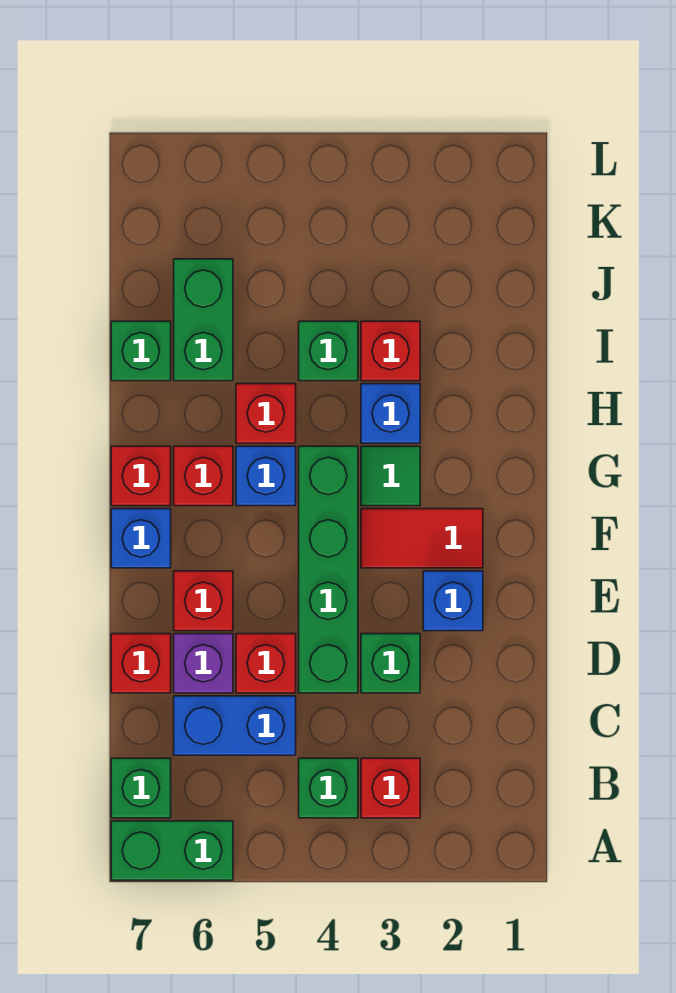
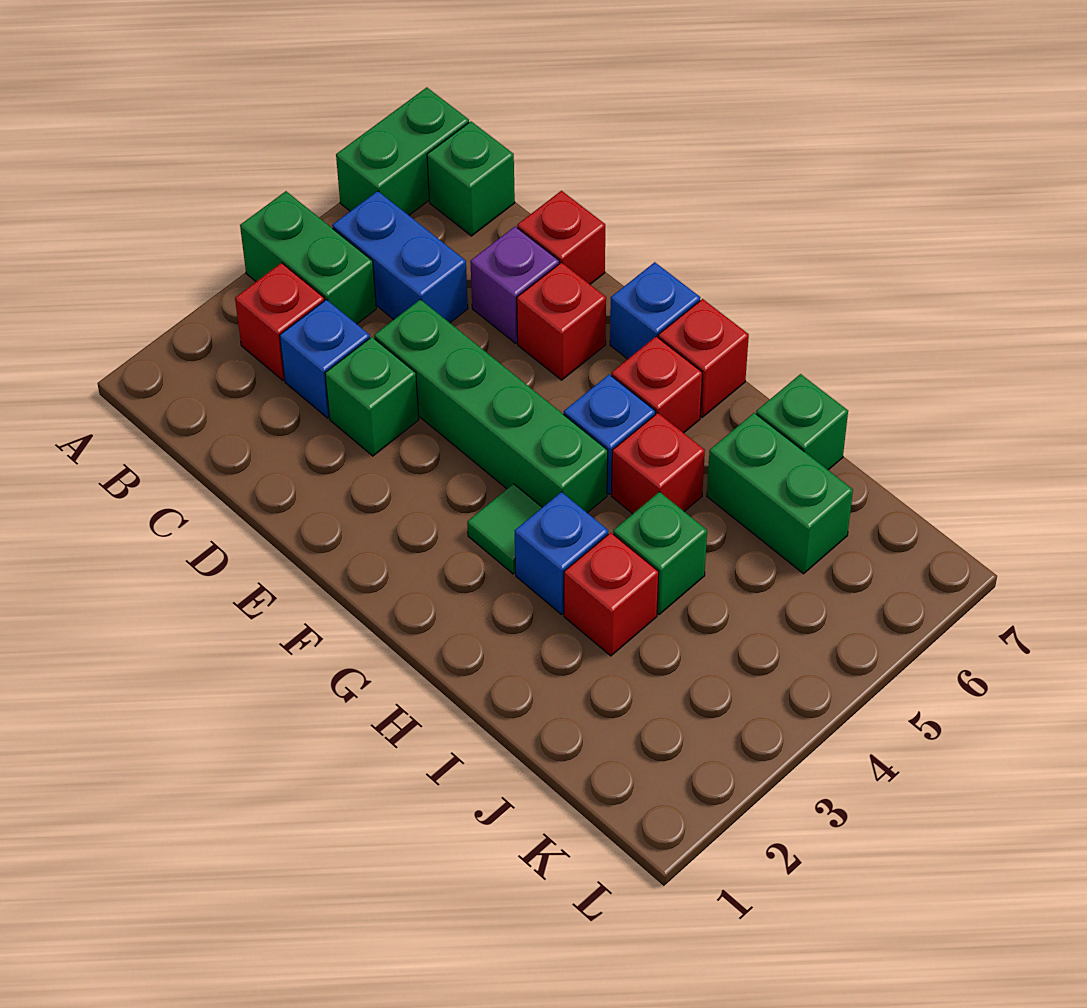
green brick B4 level 1 -> green brick A4:B4 level 1
blue brick C5:C6 level 1 -> blue brick B5:C5 level 1
red brick D5 level 1 -> none
blue brick E2 level 1 -> blue brick C3 level 1
red tile F2:F3 level 1 -> none

